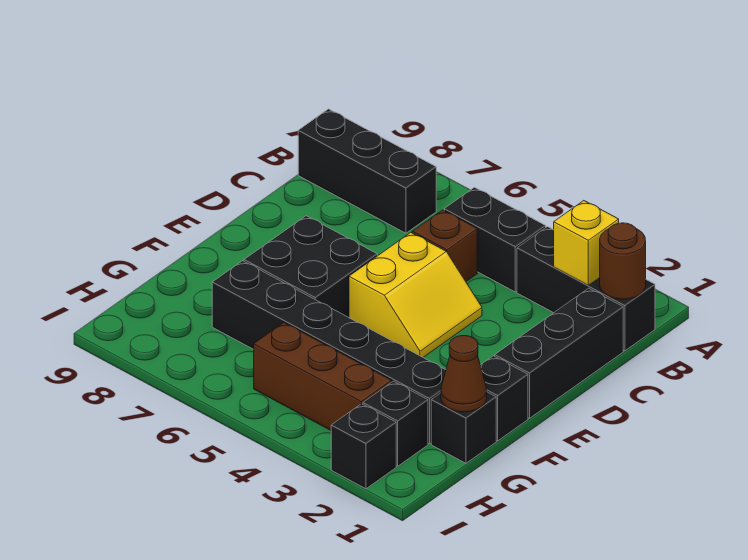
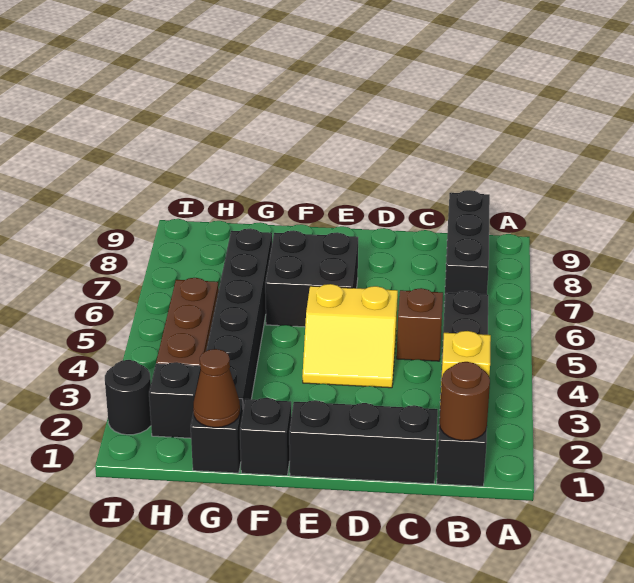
black brick I2 level 1 -> black round brick I2 level 1

